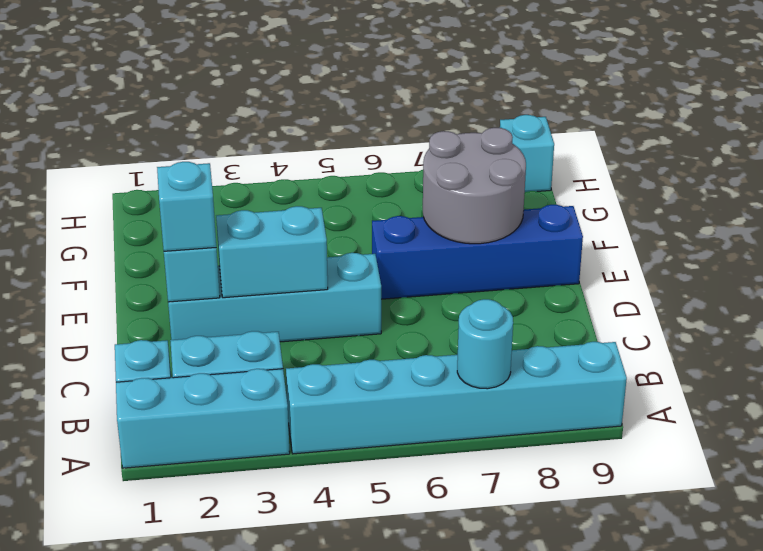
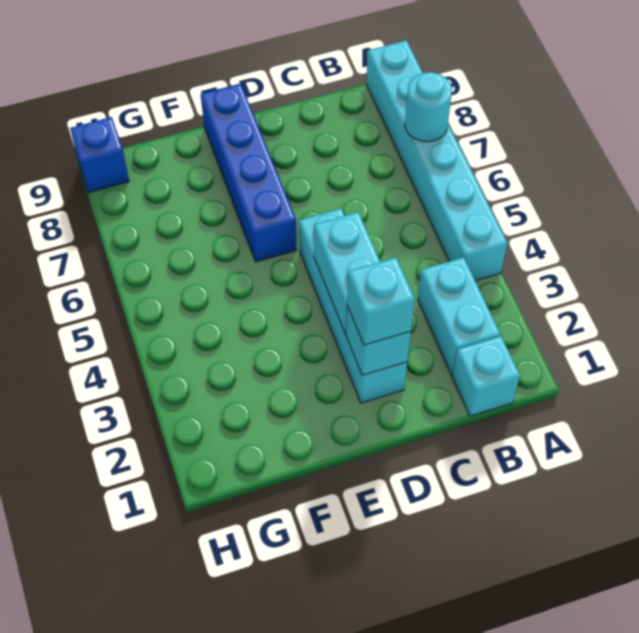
cyan brick A1:A3 level 1 -> none
grey round brick E7:F8 level 2 -> none
cyan brick H9 level 1 -> blue brick H9 level 1

